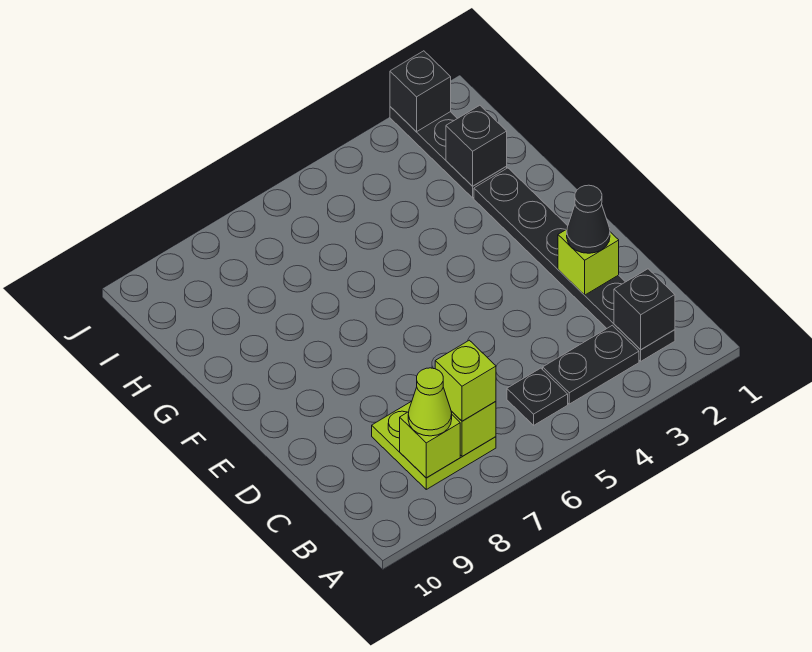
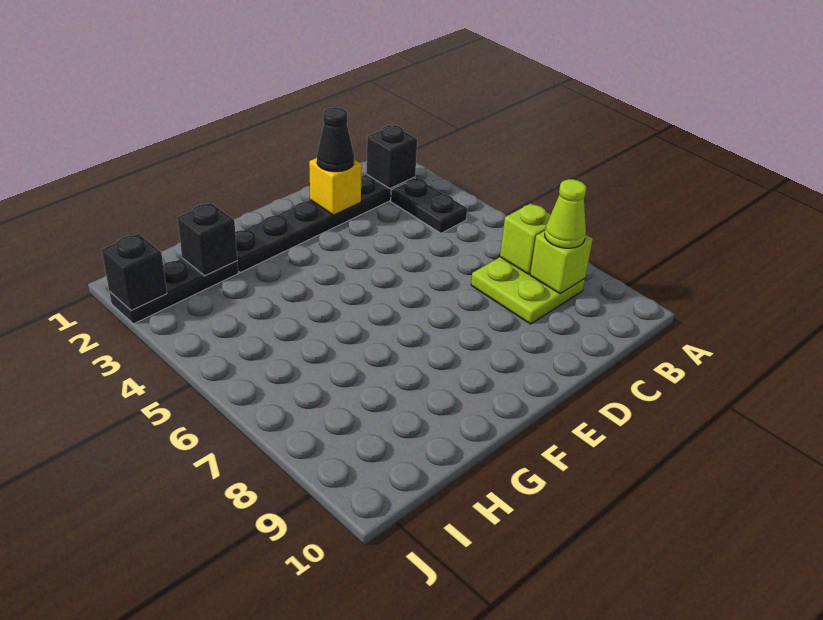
black plate B5 level 1 -> none
lime brick B7 level 3 -> none
lime brick D2 level 2 -> yellow brick D2 level 2

